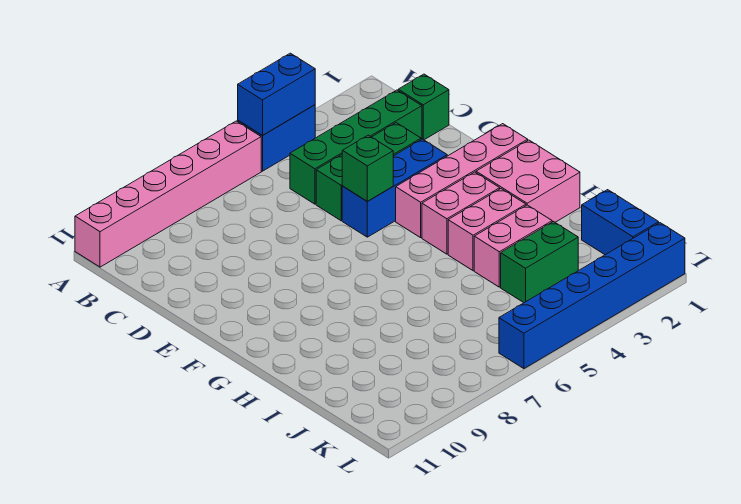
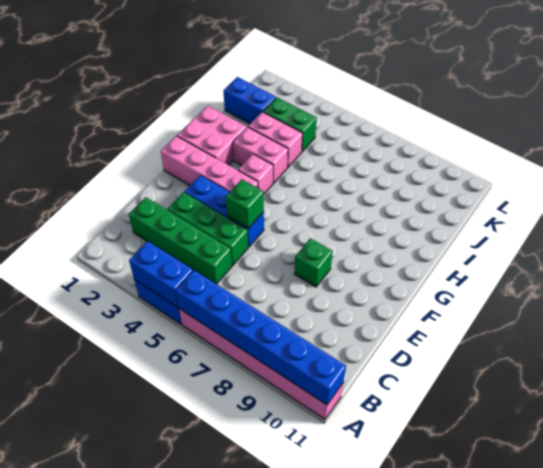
green brick C1 level 1 -> green brick E8 level 1
pink brick G3:G4 level 1 -> pink brick G4 level 1
blue brick J1:K1 level 1 -> blue brick J1:J2 level 1
blue brick L1:L6 level 1 -> blue brick A6:A11 level 2

